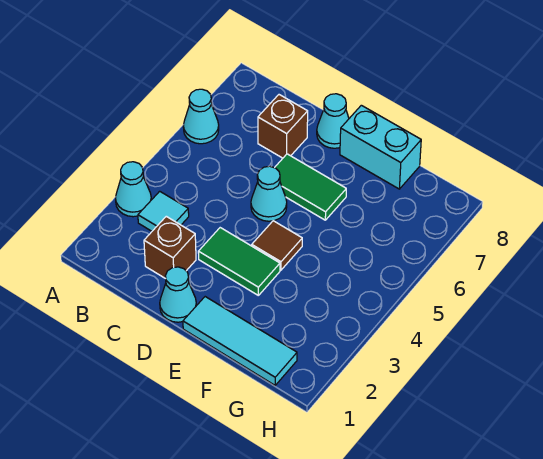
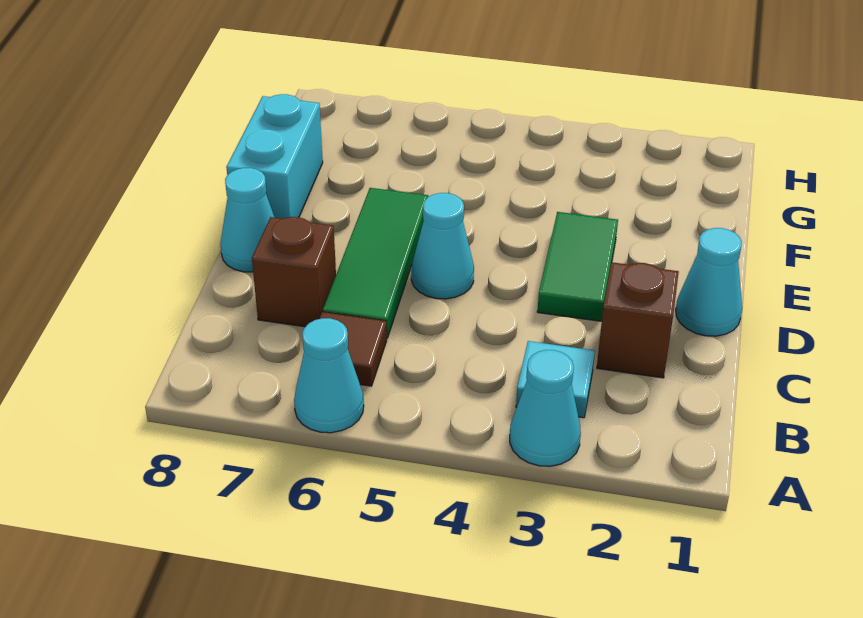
green tile D6:E6 level 1 -> green tile C6:E6 level 1
cyan tile E1:G1 level 1 -> none
brown tile E4 level 1 -> brown tile B6 level 1

